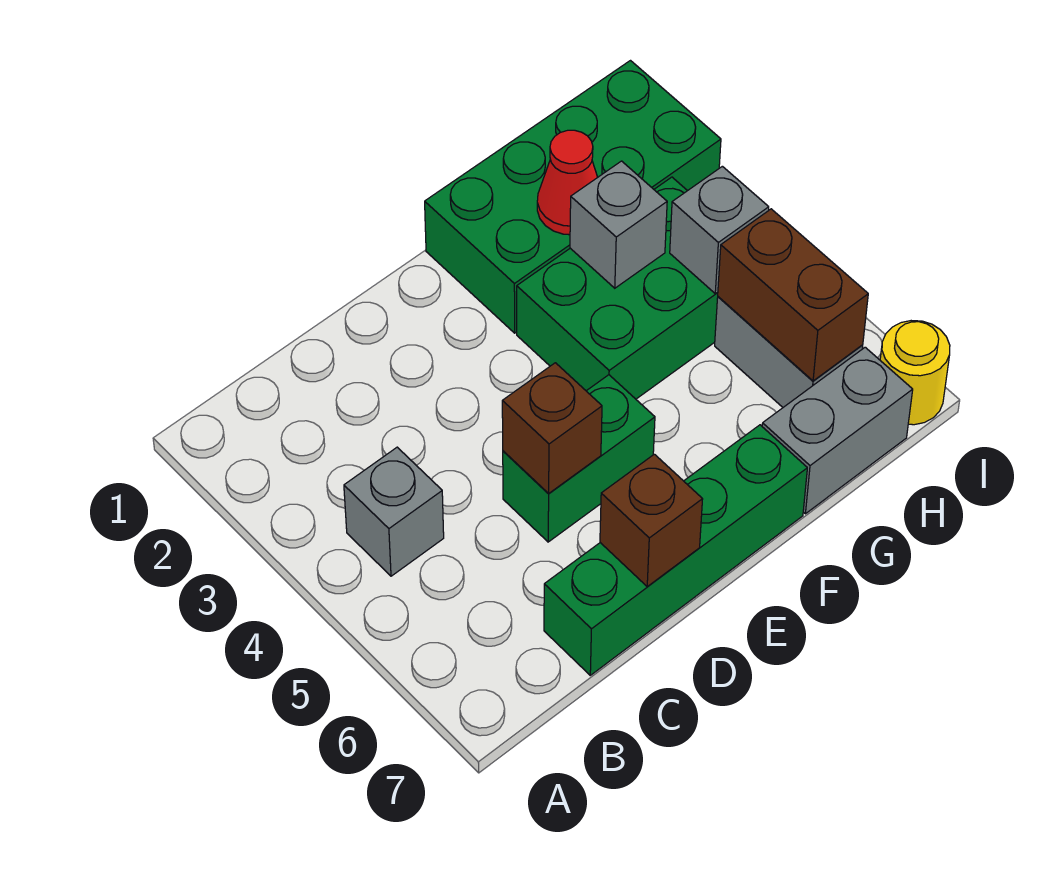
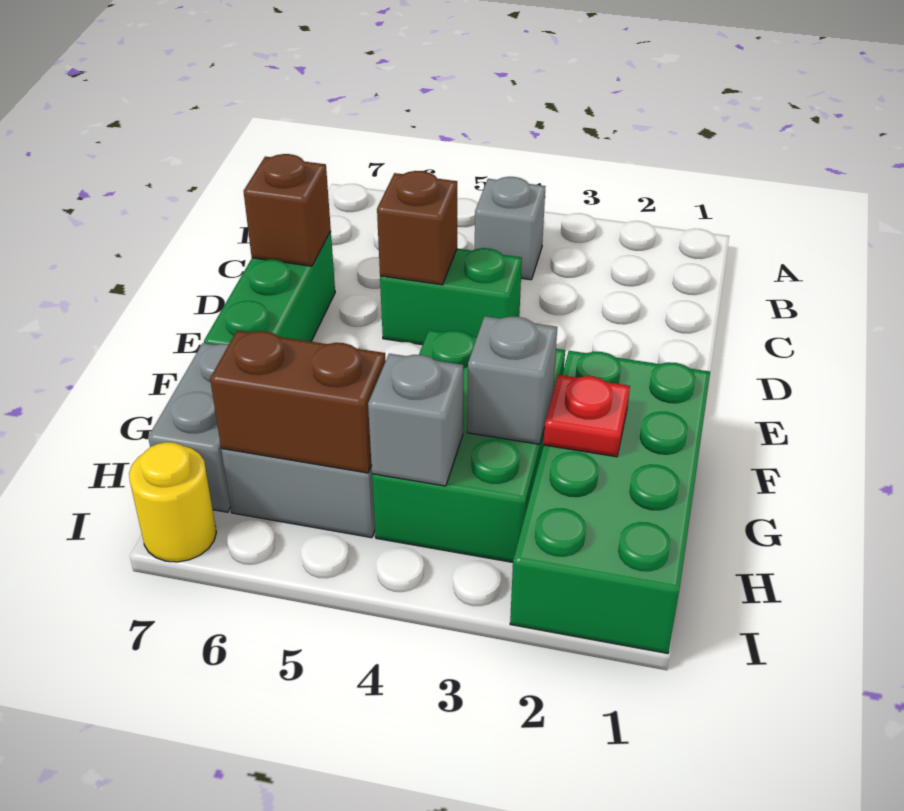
green brick C7:F7 level 1 -> green brick D7:F7 level 1
green brick D5:E5 level 1 -> green brick D4:D5 level 1
red cone G2 level 2 -> red plate G2 level 2

